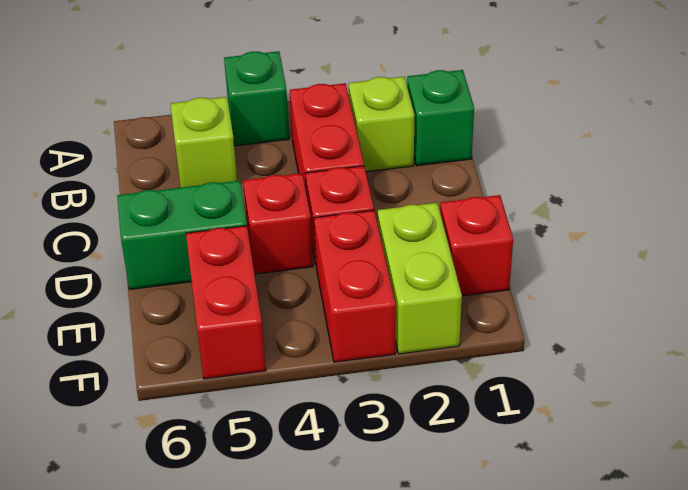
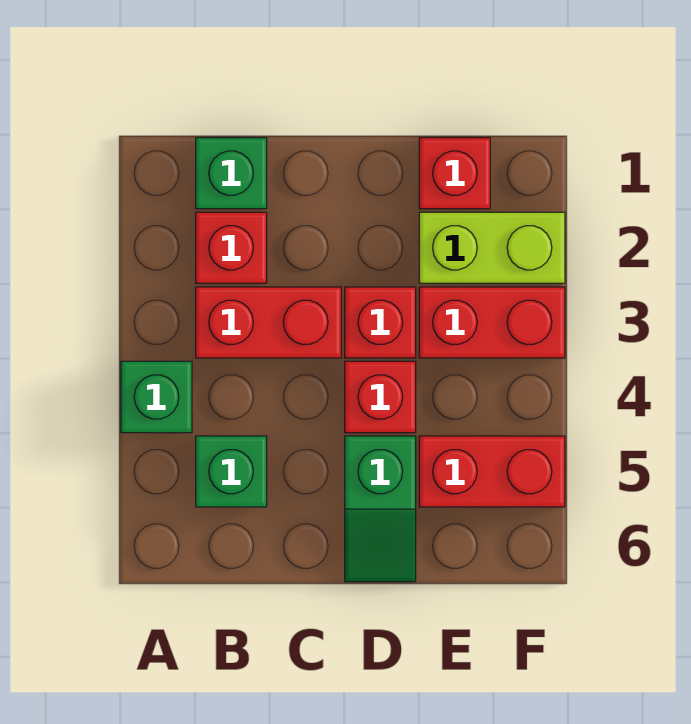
lime brick B2 level 1 -> red brick B2 level 1
lime brick B5 level 1 -> green brick B5 level 1
green brick D5:D6 level 1 -> green slope D5:D6 level 1 top 5

